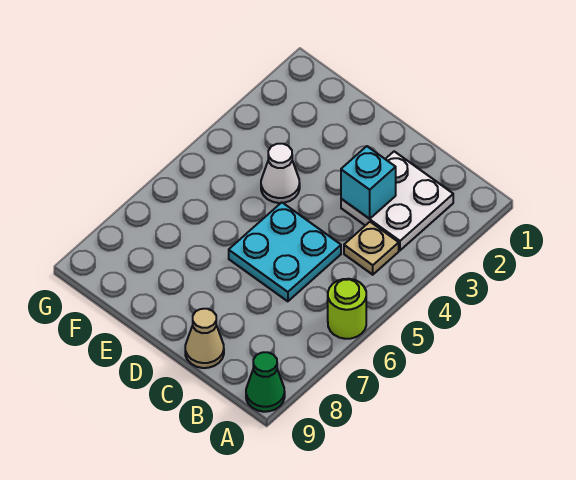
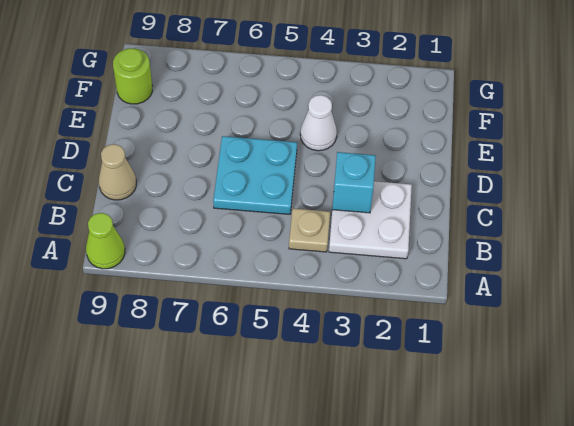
lime round brick A6 level 1 -> lime round brick F9 level 1
green cone A9 level 1 -> lime cone A9 level 1

